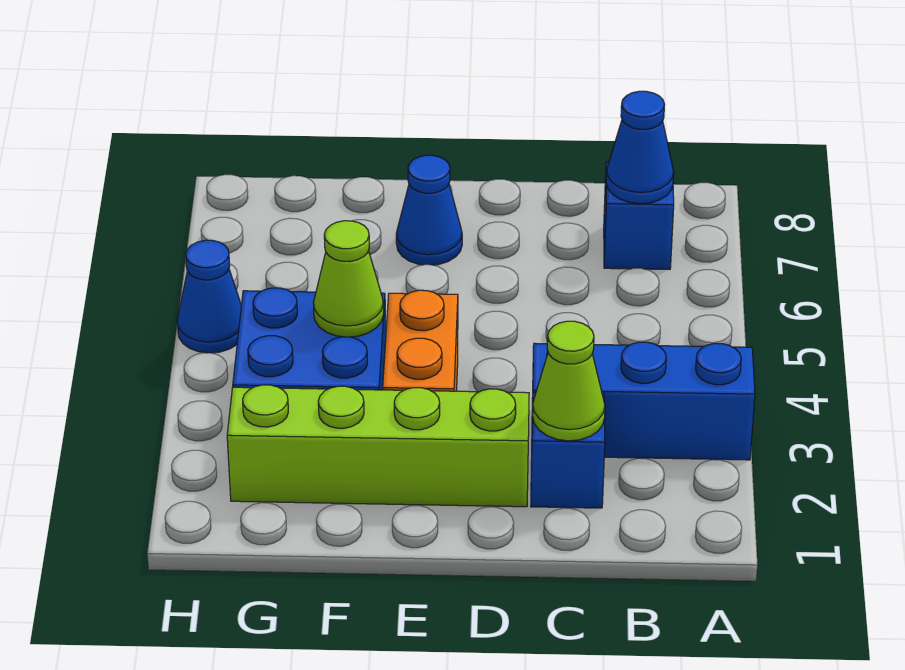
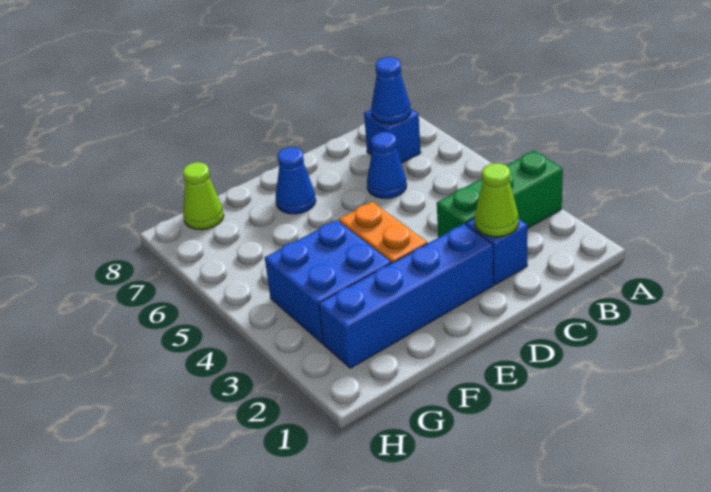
blue brick A3:C3 level 1 -> green brick A3:C3 level 1
lime brick D2:G2 level 1 -> blue brick D2:G2 level 1
lime cone F4 level 2 -> lime cone G8 level 1
blue cone H5 level 1 -> blue cone C6 level 1

